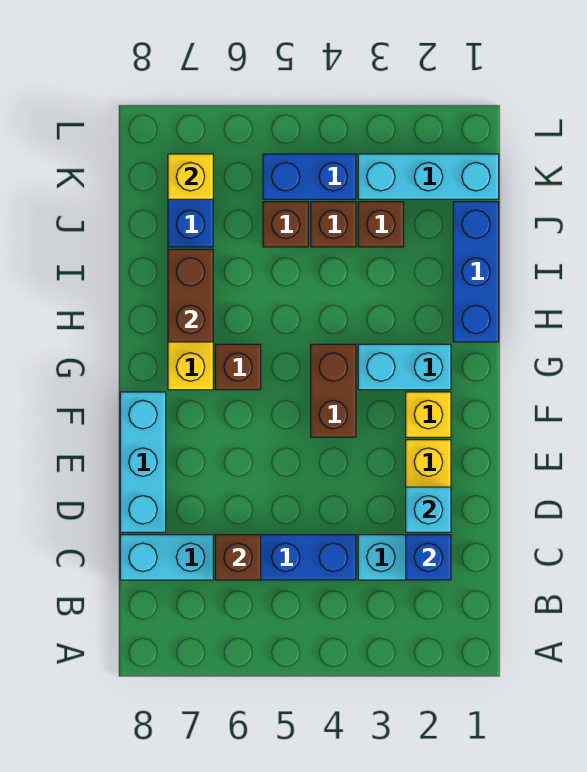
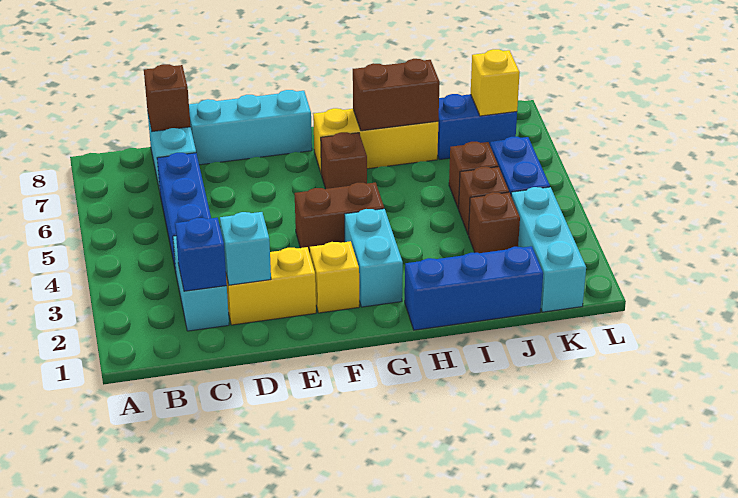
brown brick C6 level 2 -> brown brick C8 level 2

